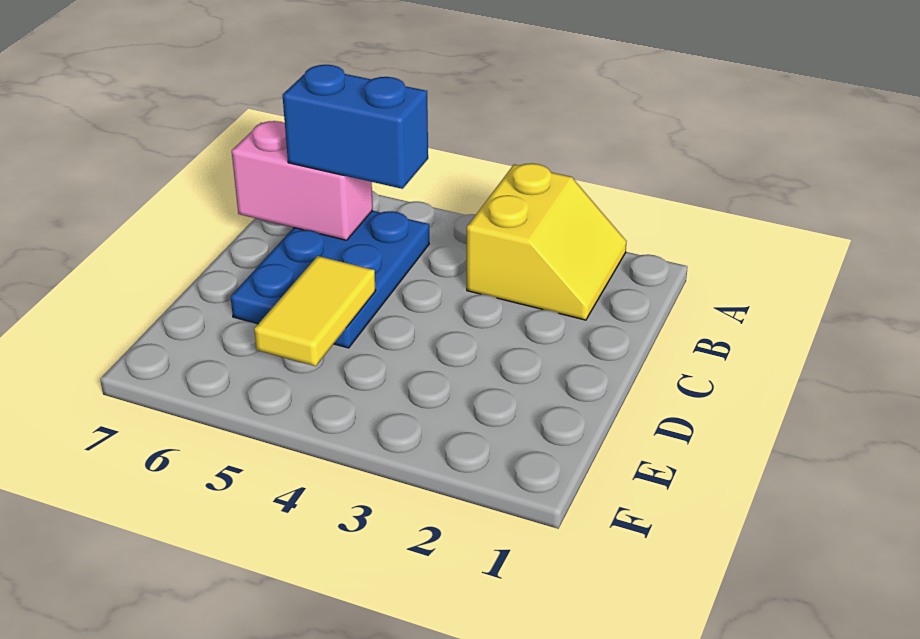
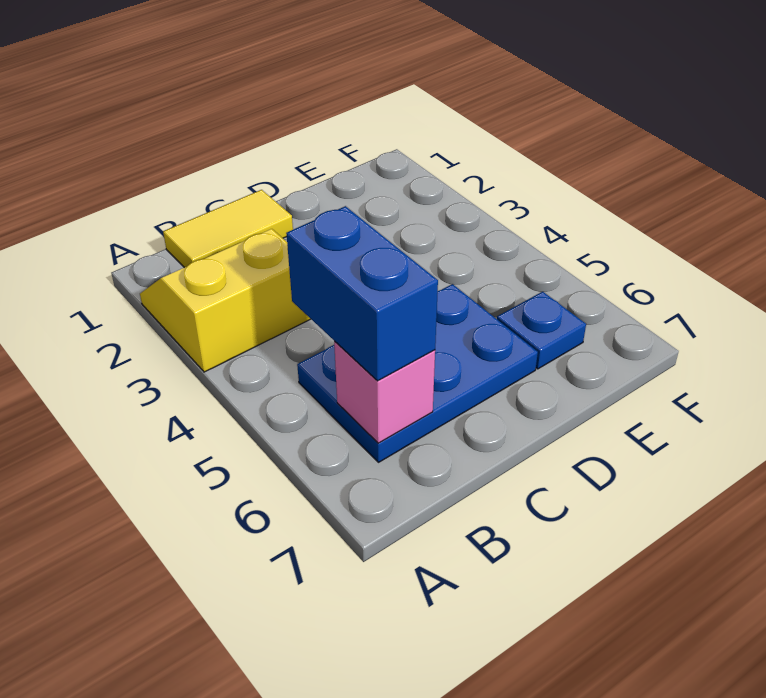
pink brick B6:B7 level 2 -> pink brick B6 level 2
yellow tile D5:E5 level 2 -> yellow tile B1:C1 level 1
none -> blue plate E6 level 1

